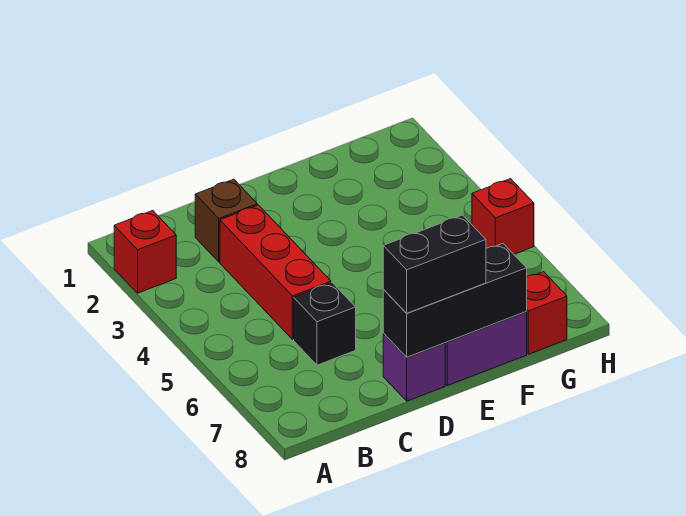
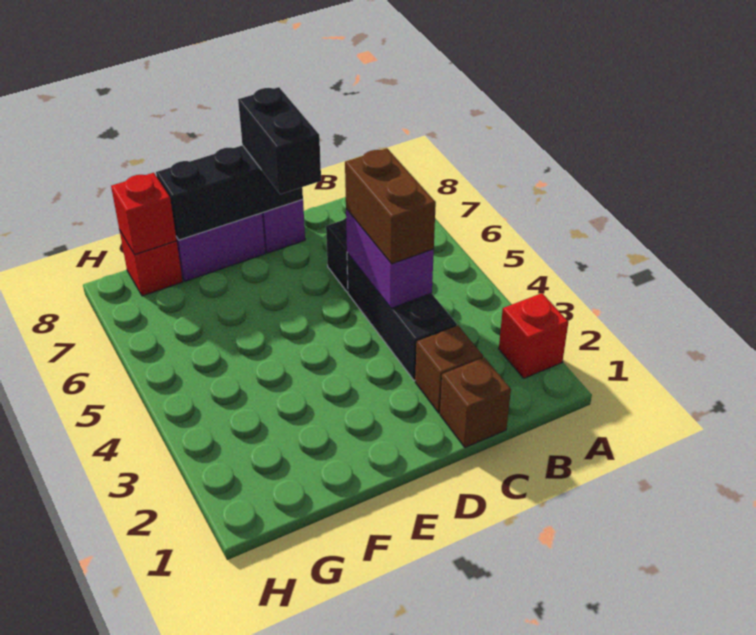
none -> brown brick C1 level 1
red brick C3:C5 level 1 -> black brick C3:C5 level 1
none -> purple brick C4:C5 level 2
none -> brown brick C4:C5 level 3
black brick D8:E8 level 3 -> black brick D7:D8 level 3
red brick H5 level 1 -> red brick G8 level 2

